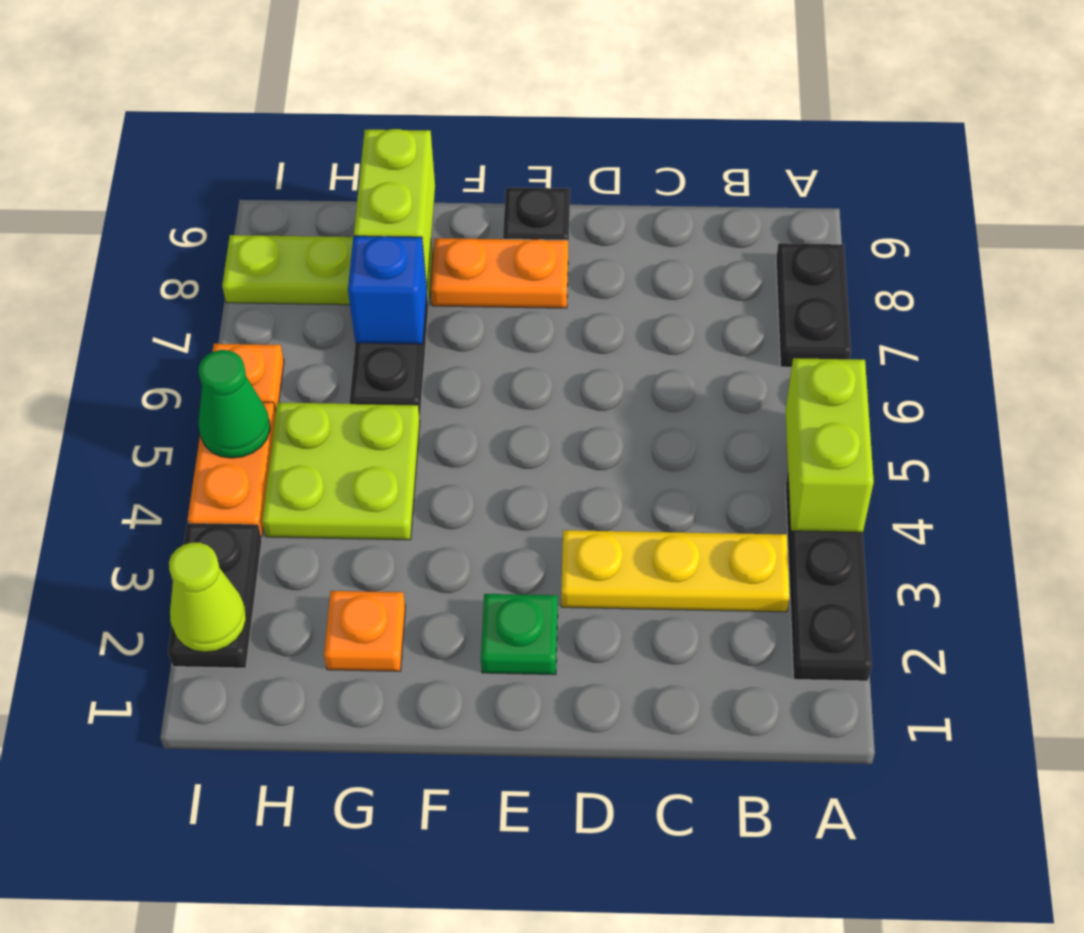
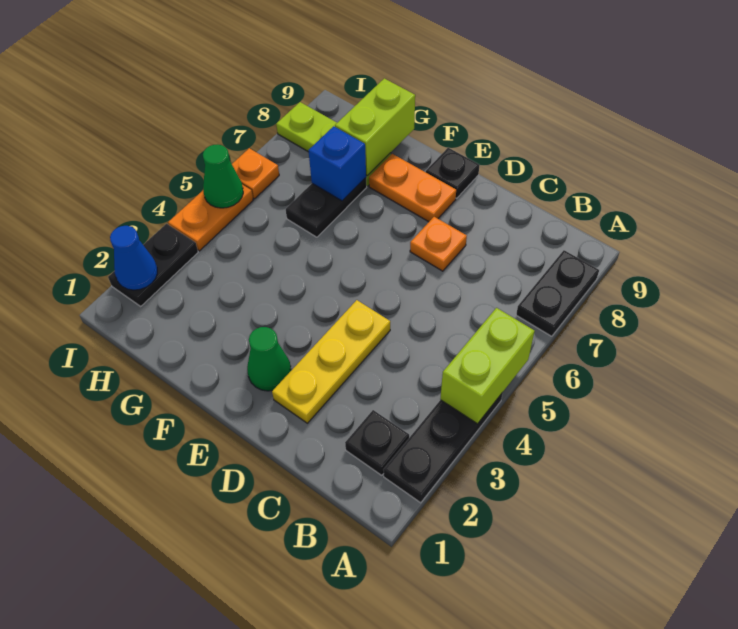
none -> black plate B2 level 1
yellow plate B3:D3 level 1 -> yellow plate D2:D4 level 1
green plate E2 level 1 -> green cone E2 level 1
orange plate G2 level 1 -> orange plate D7 level 1
lime plate G4:H5 level 1 -> none
lime cone I2 level 2 -> blue cone I2 level 2

